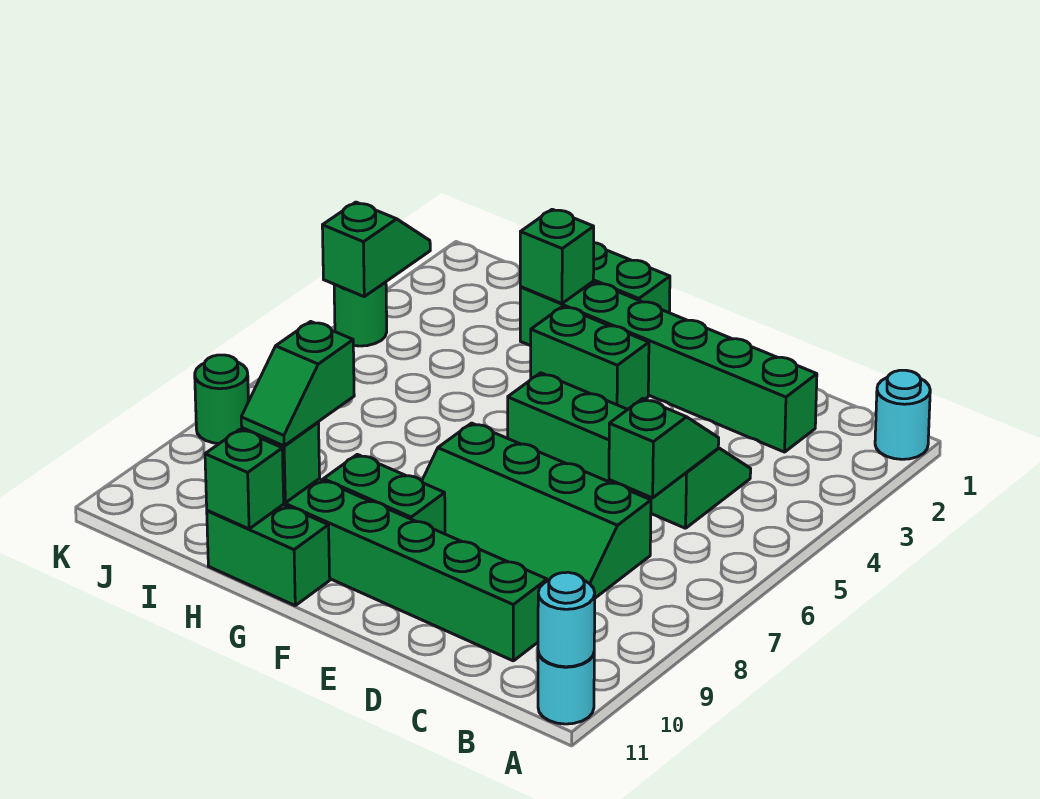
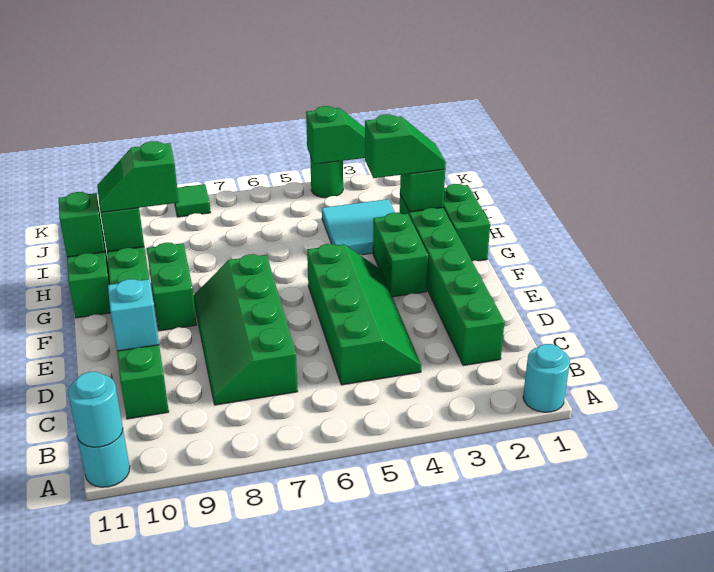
green slope C5:C6 level 2 top 6 -> green slope H2:H3 level 3 top 3
none -> cyan brick D10 level 2
none -> cyan tile H3:I4 level 1
green round brick K8 level 1 -> green tile K8 level 1

